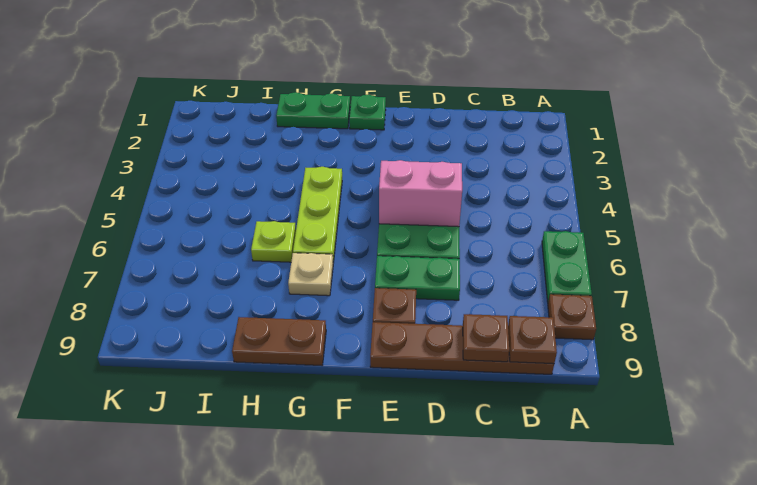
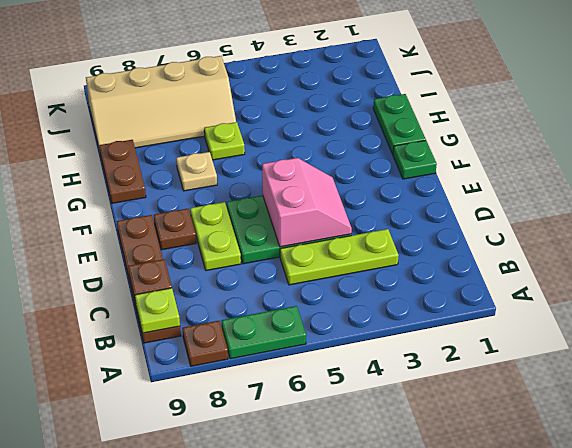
brown plate B9 level 2 -> lime plate B9 level 2
green plate D7:E7 level 1 -> lime plate D7:E7 level 1
lime plate G4:G6 level 1 -> lime plate C3:C5 level 1
none -> tan slope I6:J9 level 1 top J

